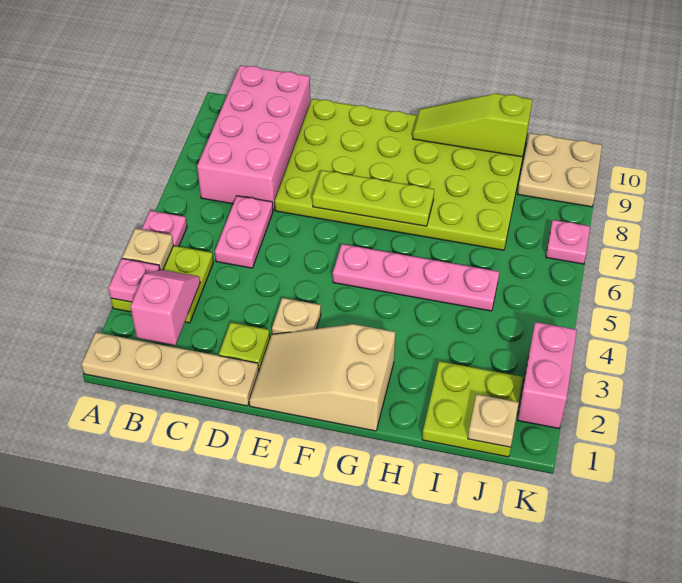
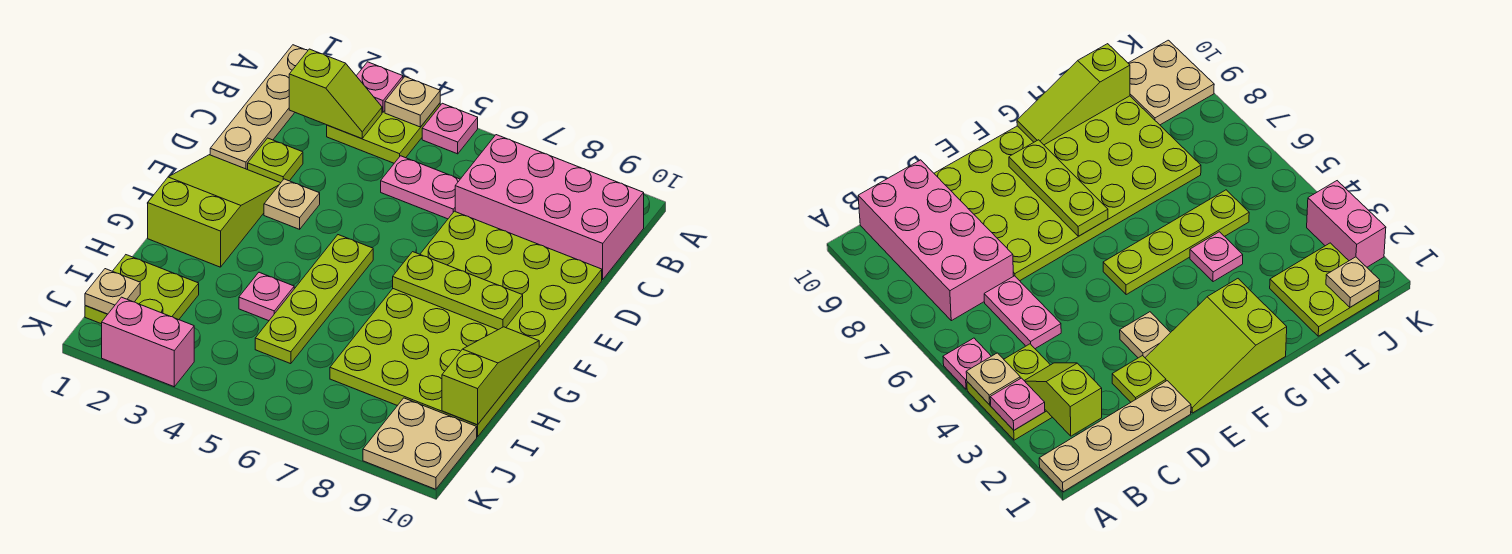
pink slope B2:B3 level 2 top 2 -> lime slope B2:B3 level 2 top 2
tan slope E1:G2 level 1 top G -> lime slope E1:G2 level 1 top G
lime plate E7:G7 level 2 -> lime plate F7:F9 level 2
pink plate F5:I5 level 1 -> lime plate F5:I5 level 1
pink plate K7 level 1 -> pink plate H4 level 1

